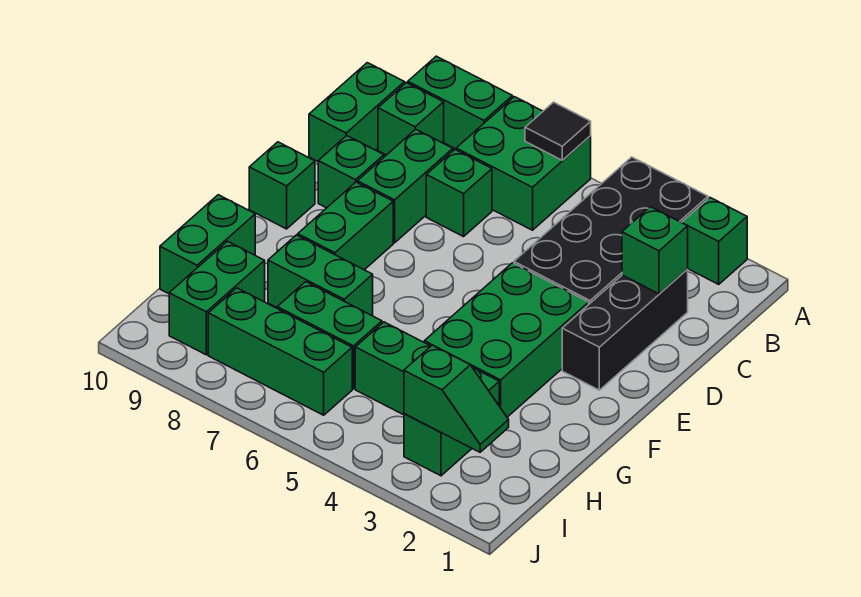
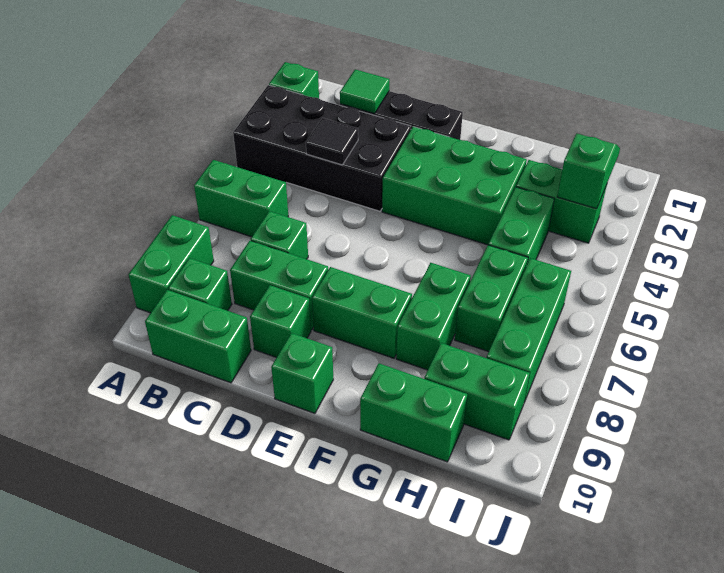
green brick A6:B7 level 1 -> green brick A6:B6 level 1
black tile A6 level 2 -> black tile C4 level 2
green brick C2 level 2 -> green tile C2 level 2

